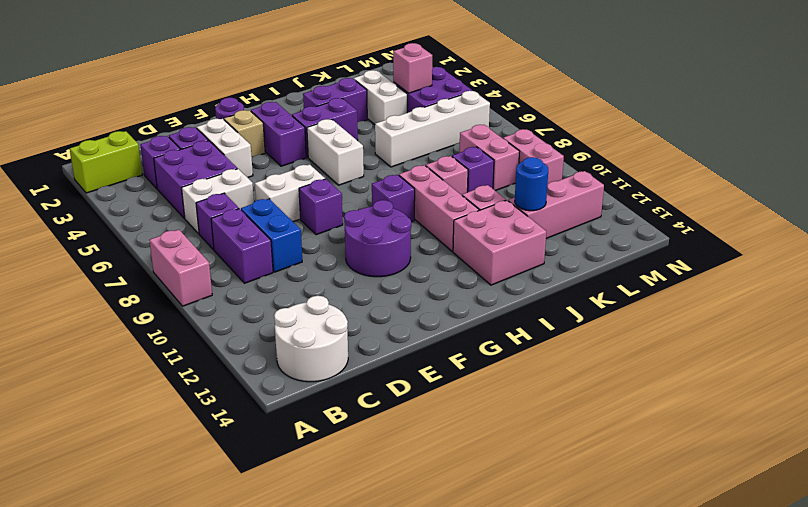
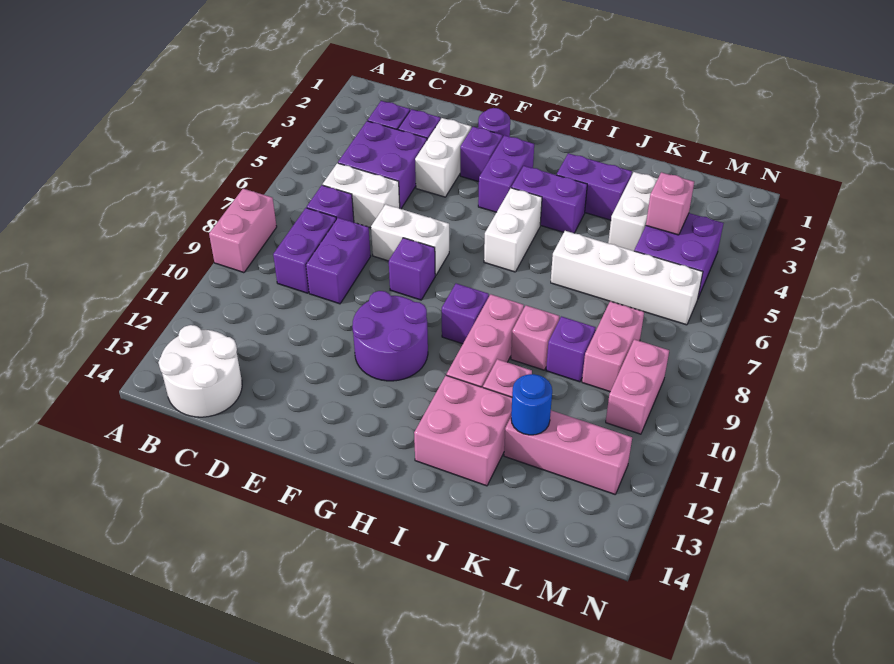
lime brick A2:B2 level 1 -> none
blue brick D8:D9 level 1 -> purple brick D8:D9 level 1
tan brick F3 level 1 -> purple brick F3 level 1

